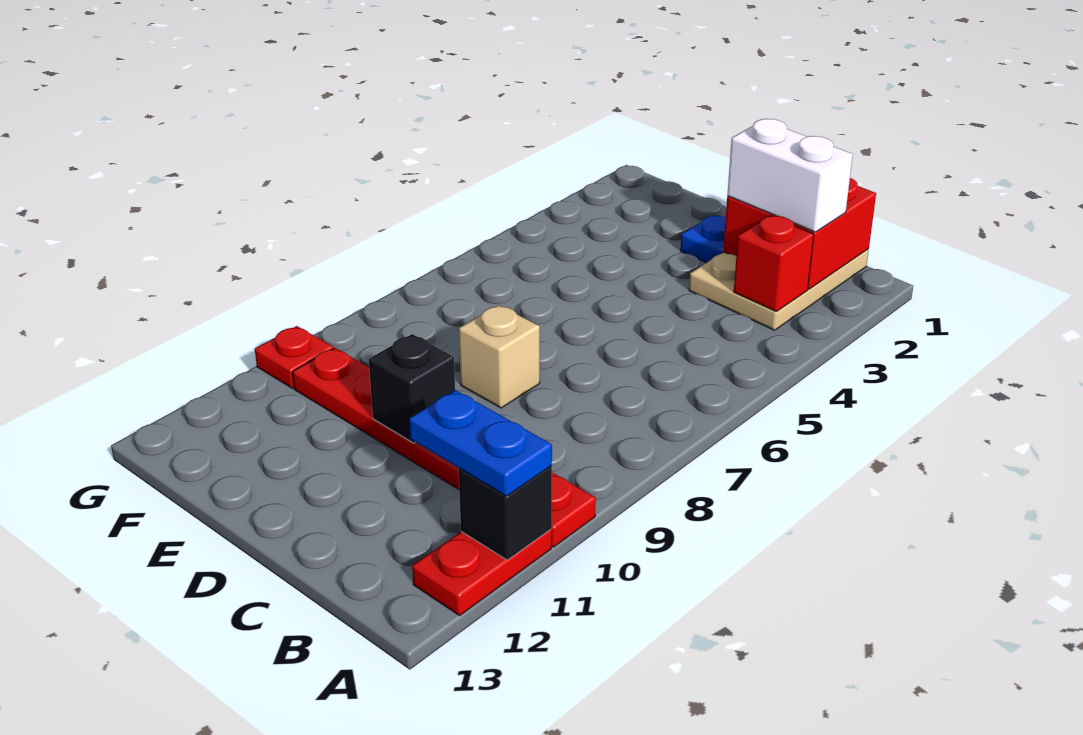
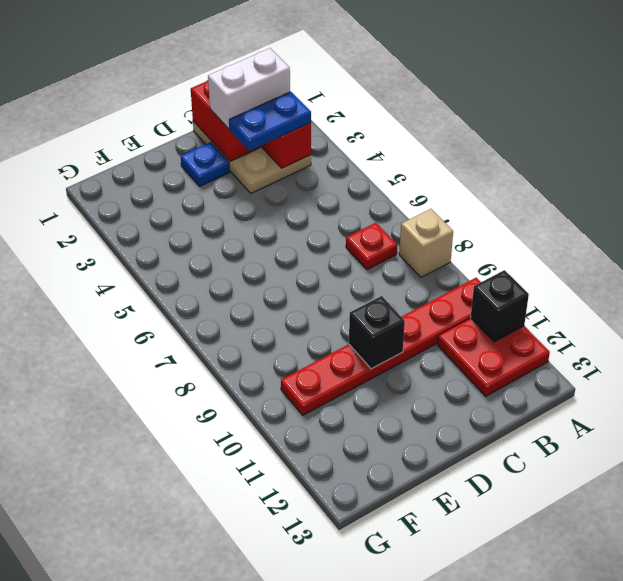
red plate A11:A12 level 1 -> red plate A11:B12 level 1
blue plate A11:B11 level 3 -> blue plate B3:C3 level 3
tan brick D8 level 1 -> tan brick A8 level 1
red plate G10 level 1 -> red plate B7 level 1

